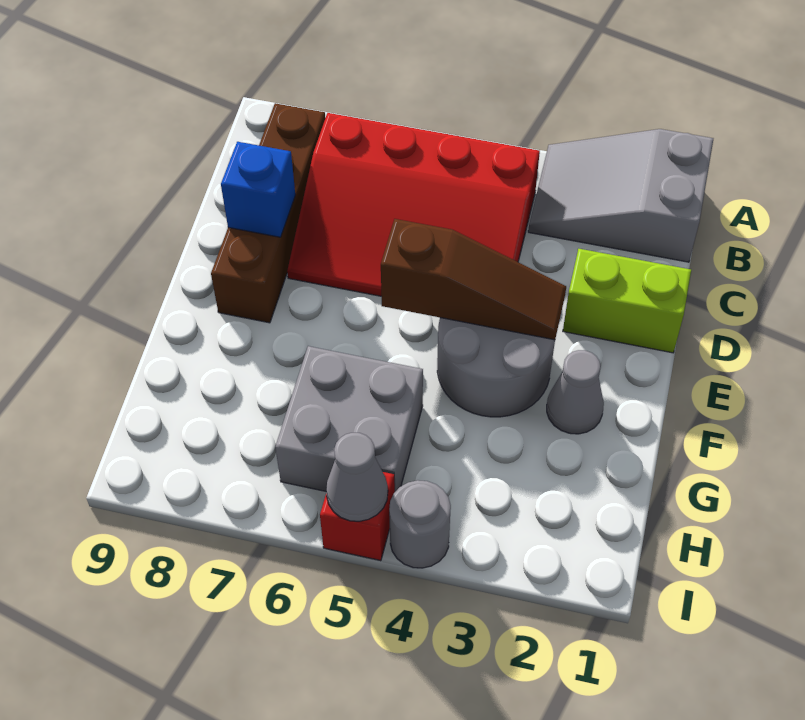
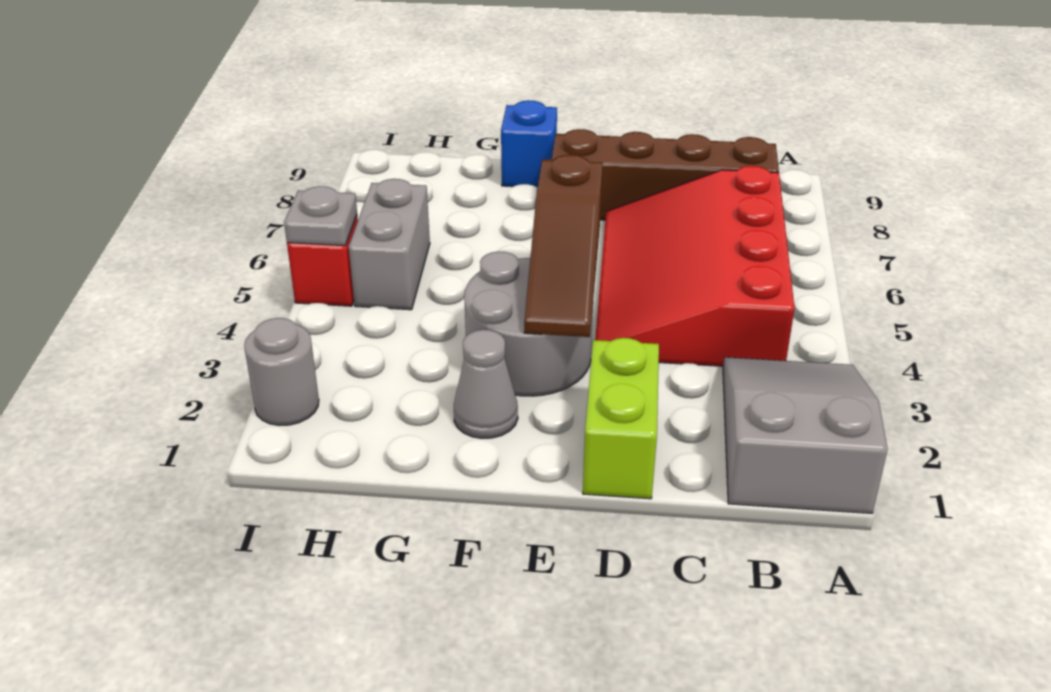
blue brick D8 level 2 -> blue brick F9 level 1
grey brick G5:H6 level 1 -> grey brick H5:H6 level 1
grey round brick I4 level 1 -> grey round brick I2 level 1
grey cone I5 level 2 -> grey plate I5 level 2

